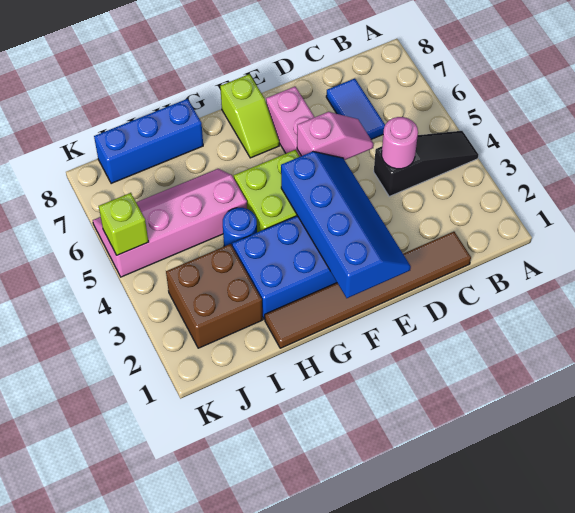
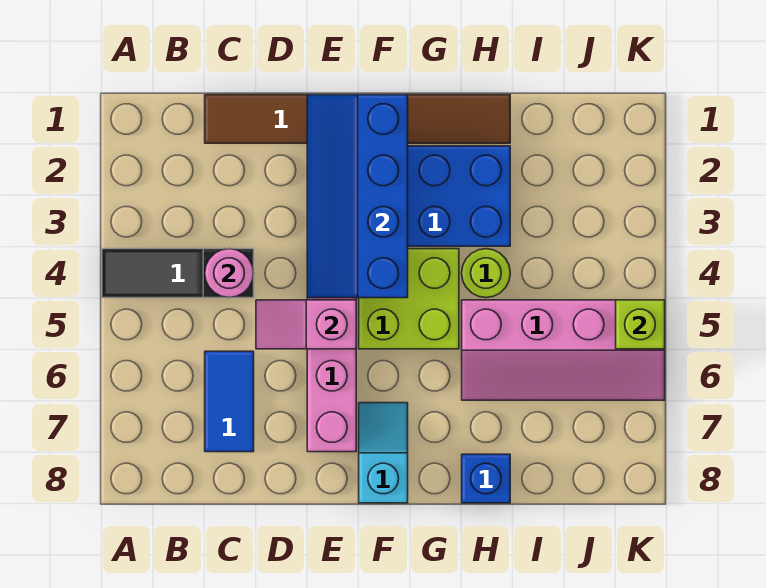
lime slope F7:F8 level 1 top 8 -> cyan slope F7:F8 level 1 top 8
blue round brick H4 level 1 -> lime round brick H4 level 1
blue brick H8:J8 level 1 -> blue brick H8 level 1
brown brick I2:J3 level 1 -> none

